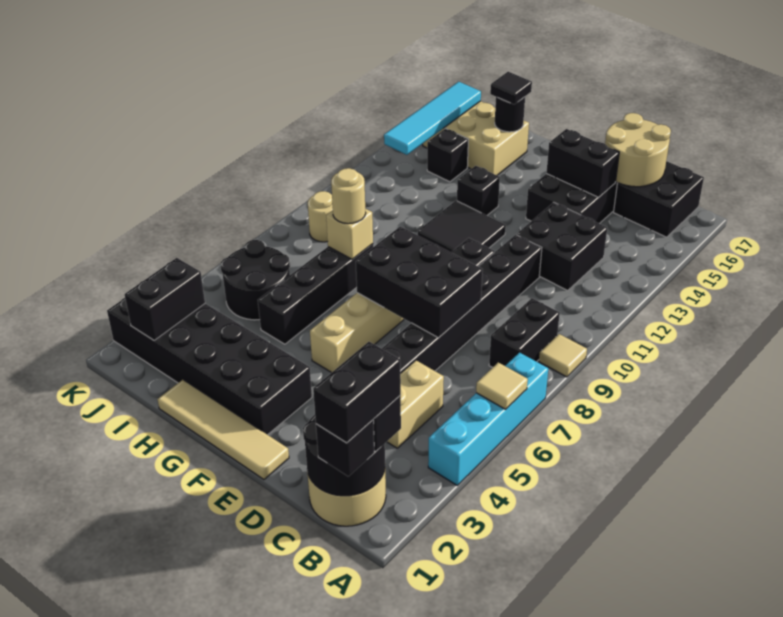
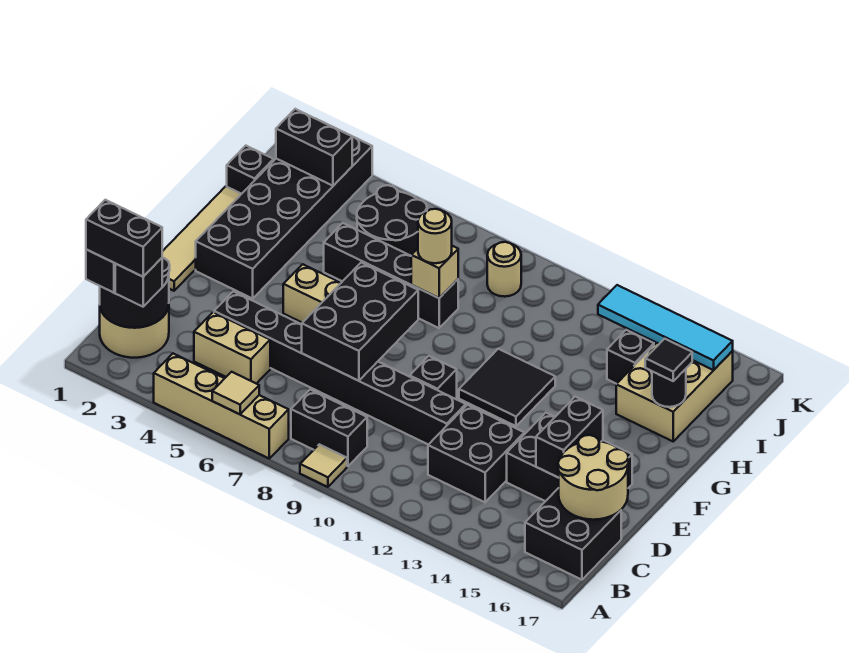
cyan brick A4:A7 level 1 -> tan brick A4:A7 level 1
black brick G13 level 1 -> black brick I1 level 1

